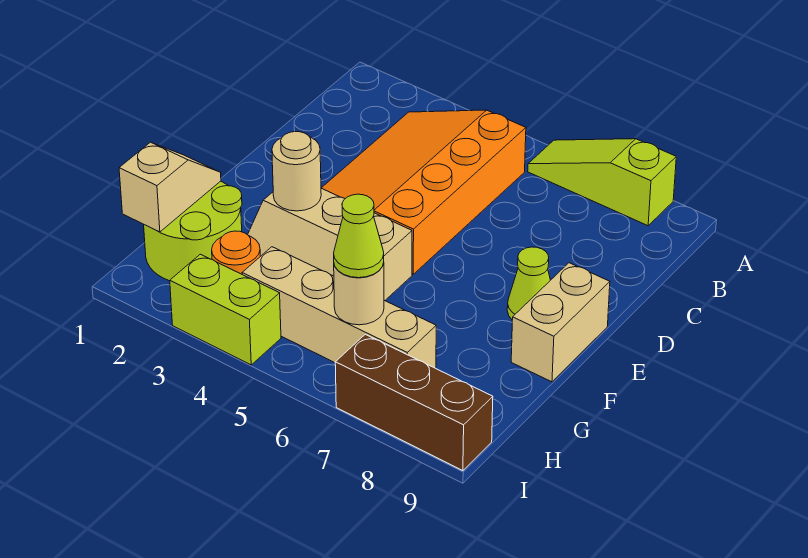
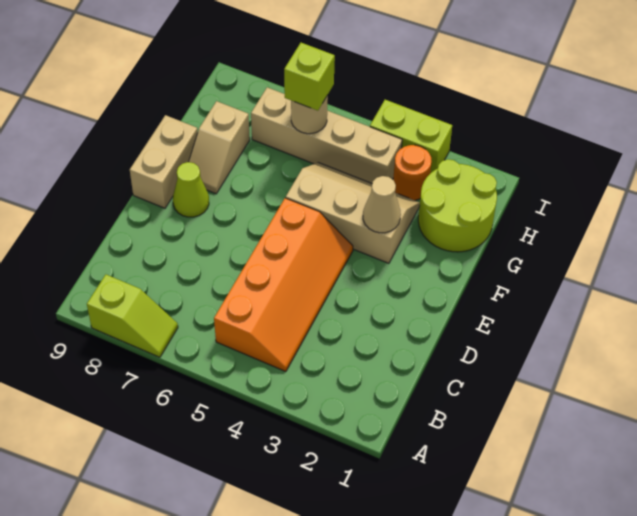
lime slope A6:A8 level 1 top 8 -> lime slope A7:A8 level 1 top 8
orange slope B3:E5 level 1 top 5 -> orange slope B4:E5 level 1 top 5
tan round brick F3 level 2 -> tan cone F3 level 2
tan slope G1:H1 level 2 top H -> tan slope F8:G8 level 1 top G
lime cone H6 level 3 -> lime brick H6 level 3
brown brick I7:I9 level 1 -> none

